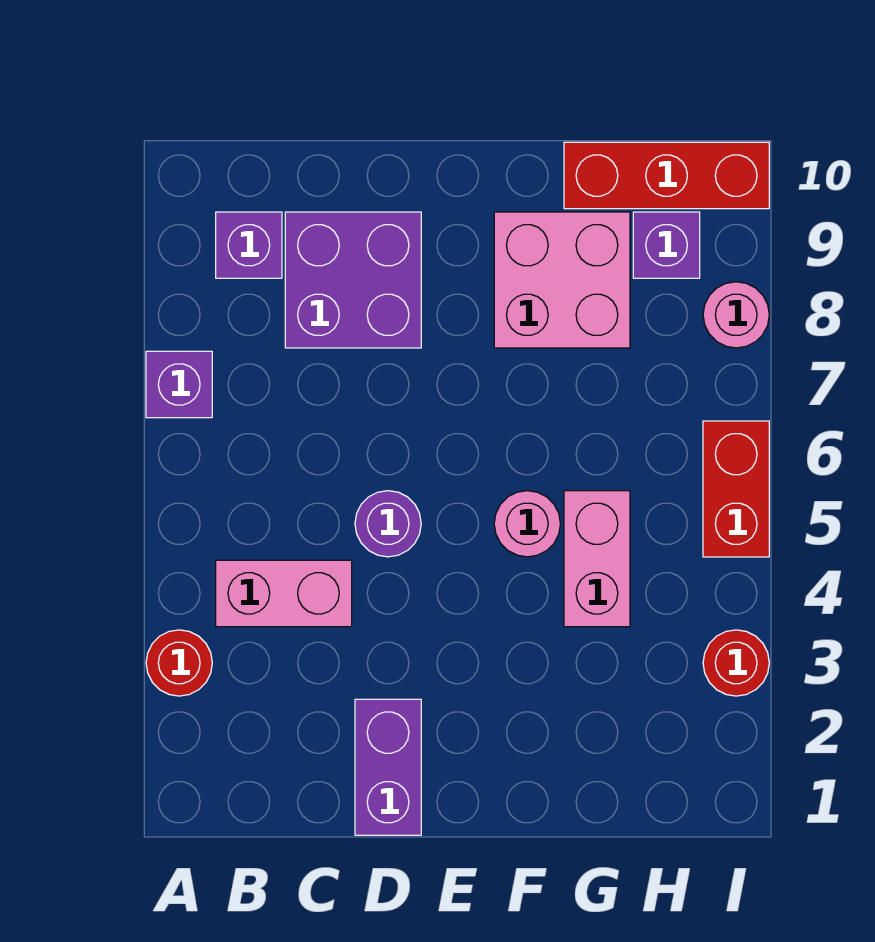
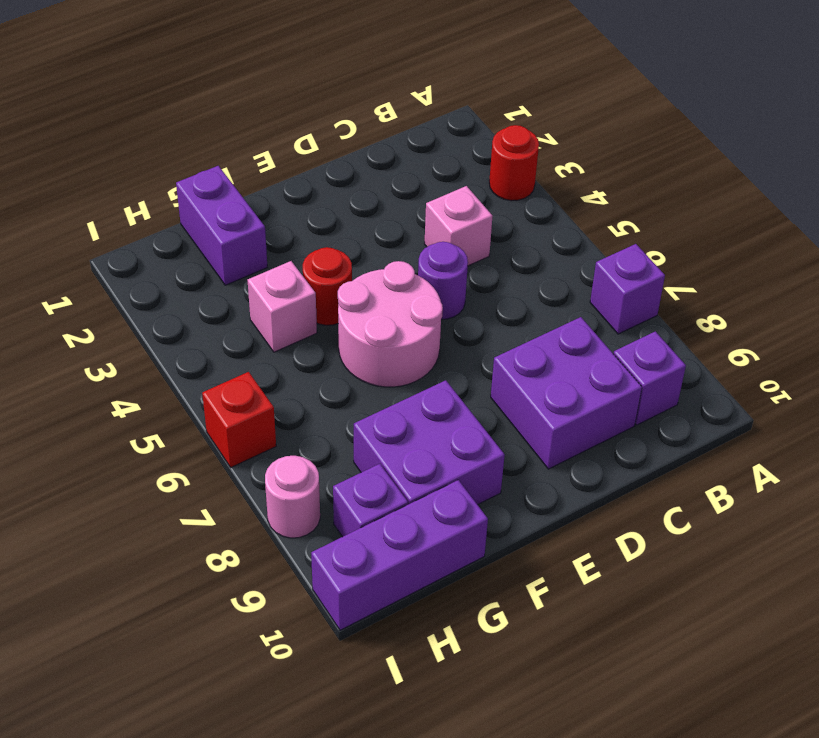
pink brick B4:C4 level 1 -> pink brick C4 level 1
purple brick D1:D2 level 1 -> purple brick G1:G2 level 1
pink round brick F5 level 1 -> pink round brick E5:F6 level 1
pink brick F8:G9 level 1 -> purple brick F8:G9 level 1
pink brick G4:G5 level 1 -> pink brick G4 level 1
red brick G10:I10 level 1 -> purple brick G10:I10 level 1
red round brick I3 level 1 -> red round brick F4 level 1
red brick I5:I6 level 1 -> red brick I6 level 1

